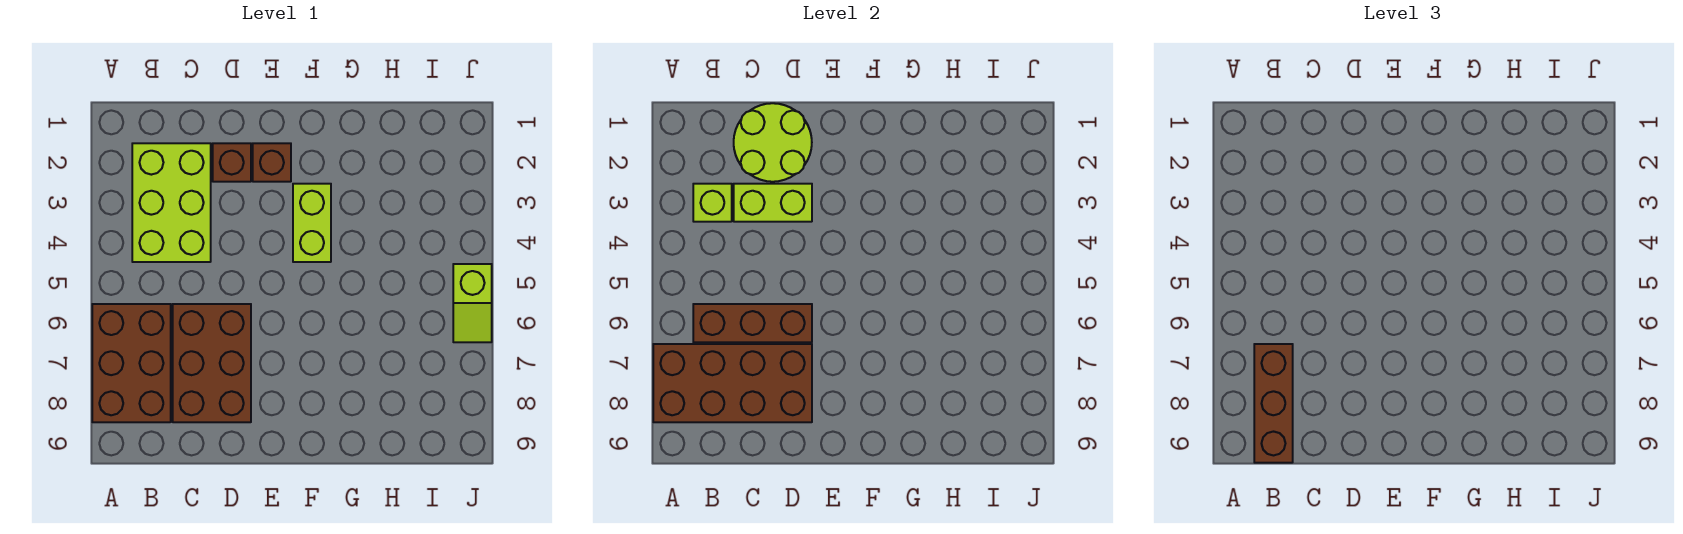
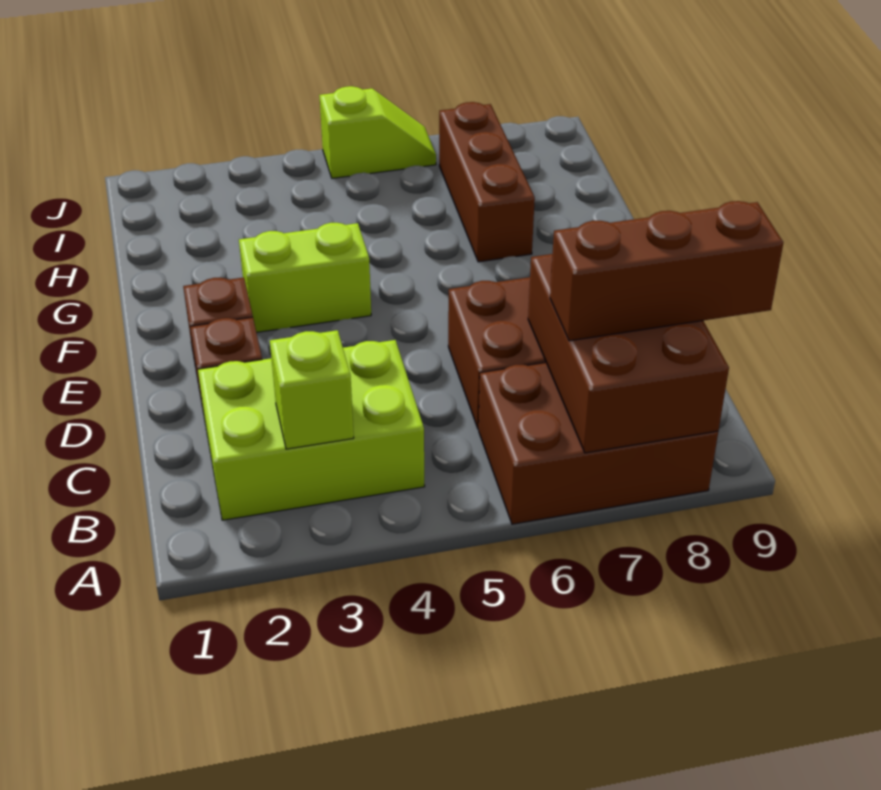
brown brick A7:D8 level 2 -> brown brick A7:C8 level 2
brown brick B6:D6 level 2 -> brown brick G7:I7 level 1
lime round brick C1:D2 level 2 -> none
lime brick C3:D3 level 2 -> none

